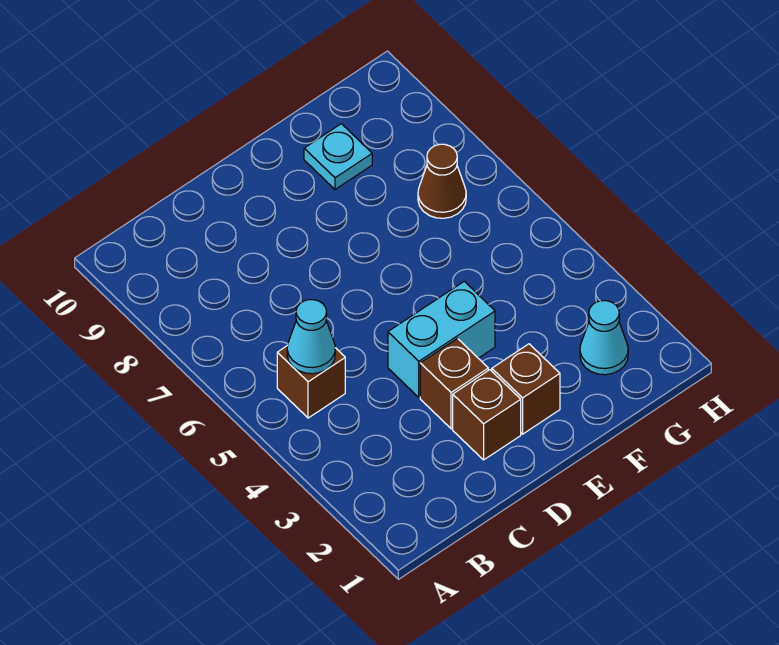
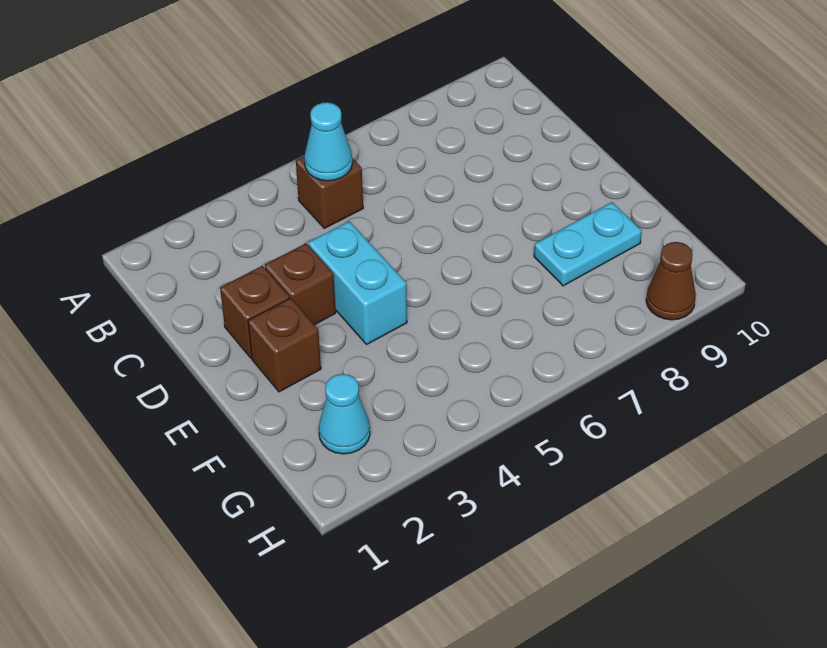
cyan plate F9 level 1 -> cyan plate F8:F9 level 1
brown cone G7 level 1 -> brown cone H9 level 1

